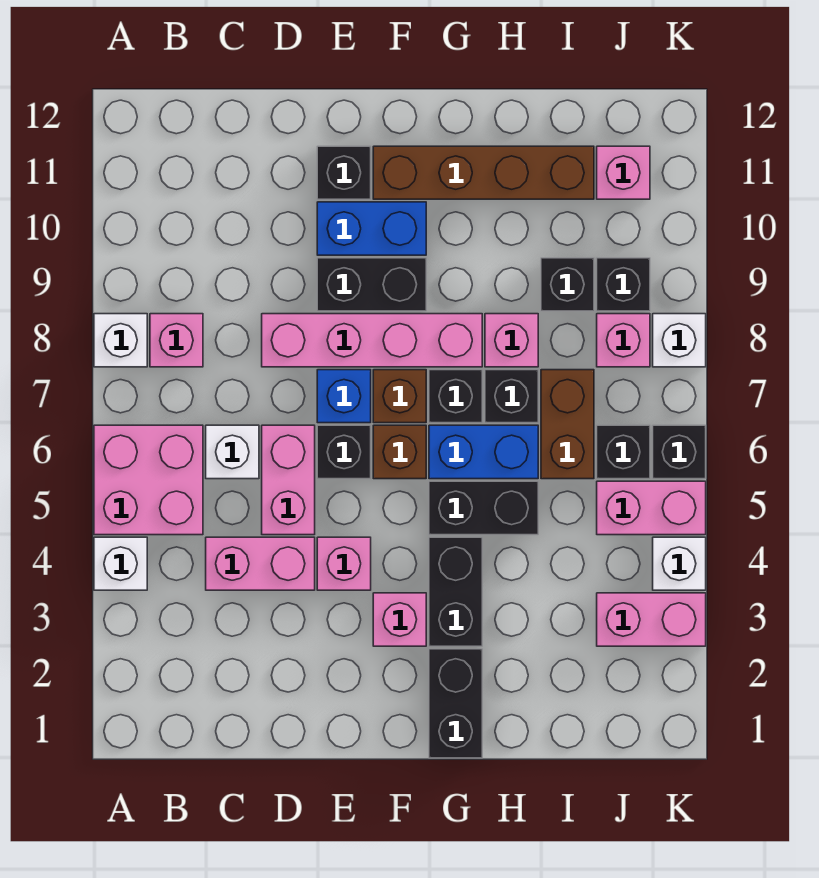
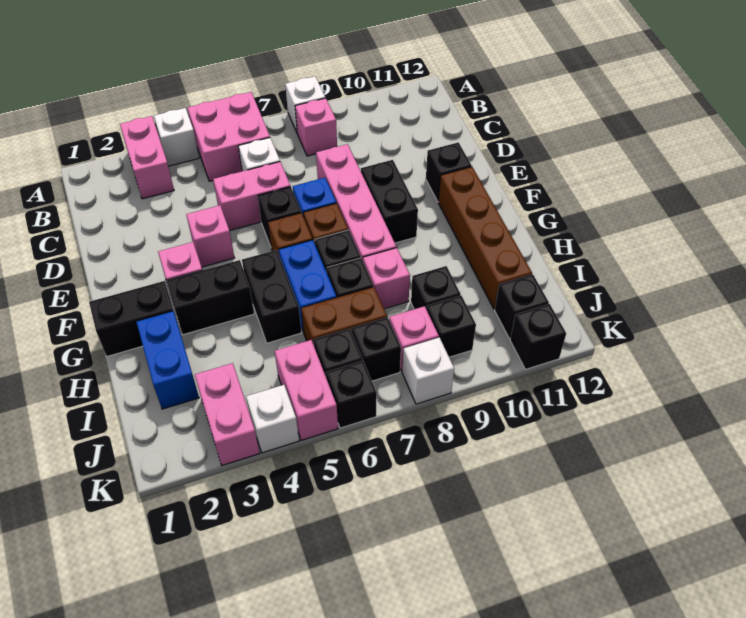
pink brick C4:D4 level 1 -> pink brick A3:B3 level 1
blue brick E10:F10 level 1 -> blue brick H2:I2 level 1
none -> black brick J7 level 1
pink brick J11 level 1 -> black brick J11 level 1
none -> black brick K11 level 1

